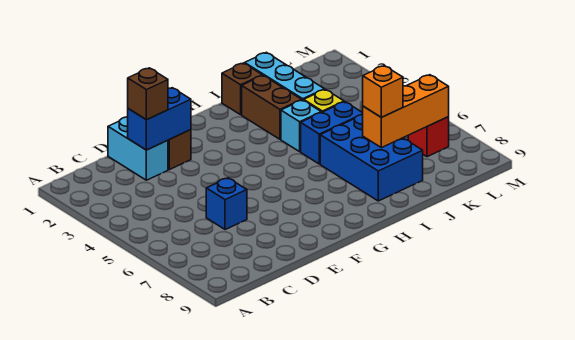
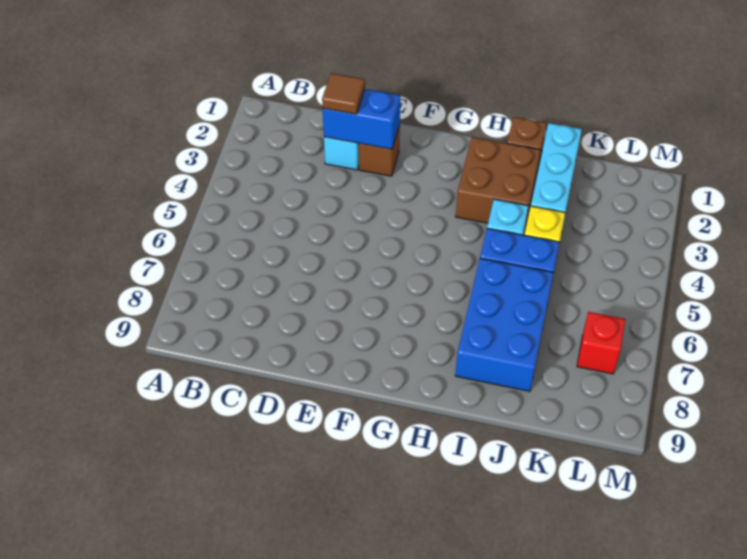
brown brick D2 level 3 -> brown tile D2 level 3
blue brick D6 level 1 -> none
brown brick I2:I3 level 1 -> brown brick H2:I3 level 1
orange brick J7:L7 level 2 -> none
orange brick J7 level 3 -> none

